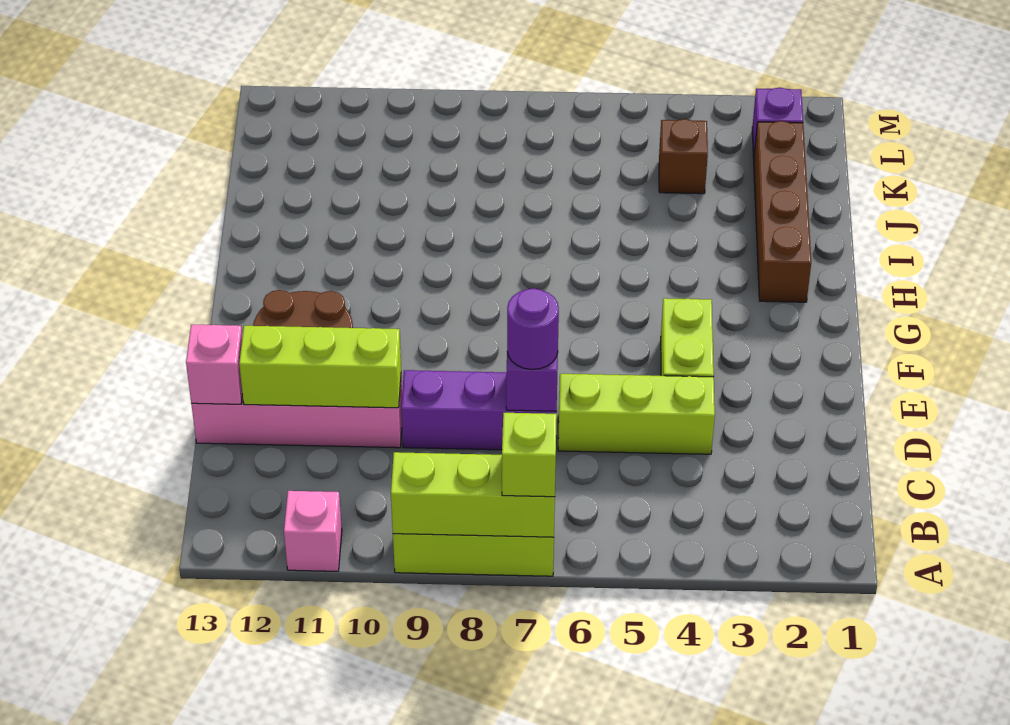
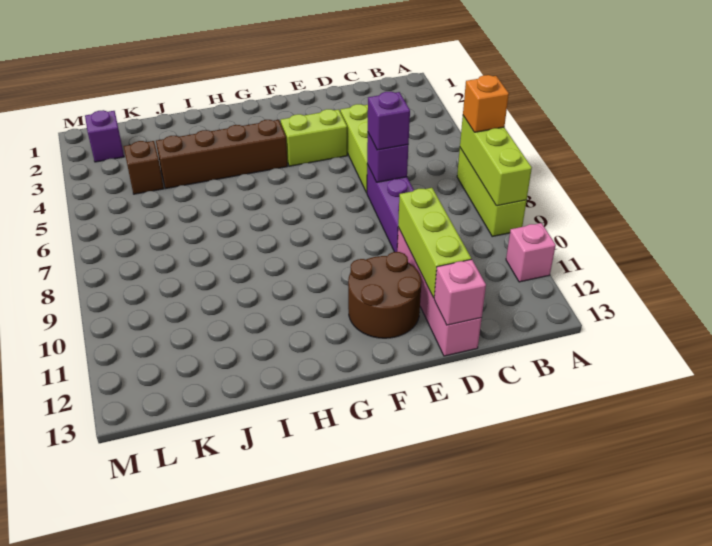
lime brick A7 level 3 -> orange brick A7 level 3
purple round brick D7 level 3 -> purple brick D7 level 3
brown brick H2:K2 level 1 -> brown brick G4:J4 level 1

